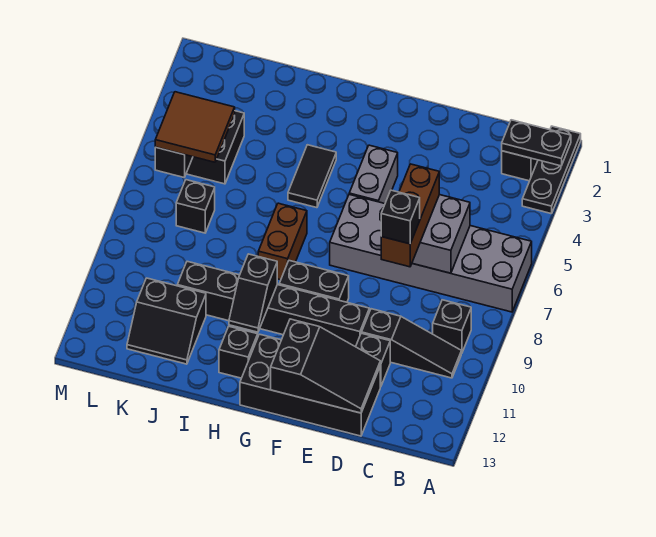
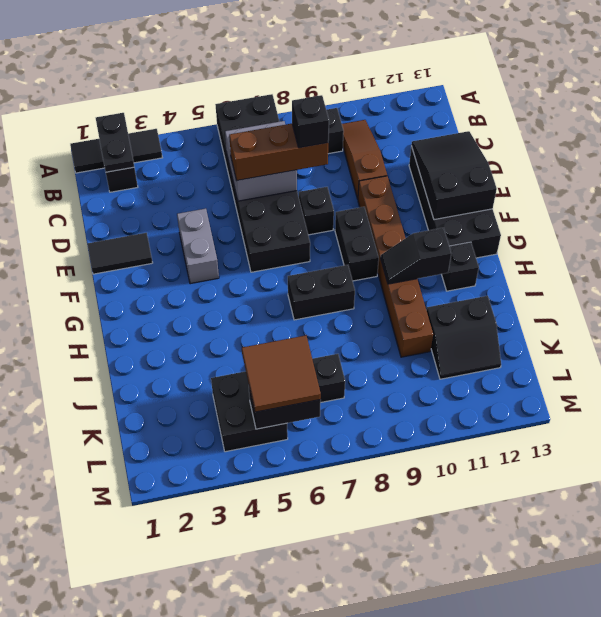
black plate A1:A3 level 1 -> black tile A1:A3 level 1
grey brick A6:F7 level 1 -> black brick A6:F7 level 1
black slope B10:D10 level 1 top D -> brown slope B10:D10 level 1 top D
black brick D11 level 1 -> black brick E8 level 1
black brick E10:J10 level 1 -> brown brick E10:J10 level 1
grey brick F4:F5 level 1 -> grey brick E4:F4 level 1
black tile H4:H5 level 1 -> black tile E1:E2 level 1
brown brick H7:H8 level 1 -> black brick H7:H8 level 1
black slope H10:H11 level 2 top 10 -> black slope H10:H11 level 2 top 11
black slope J11:K12 level 1 top 11 -> black slope J11:K12 level 1 top J

